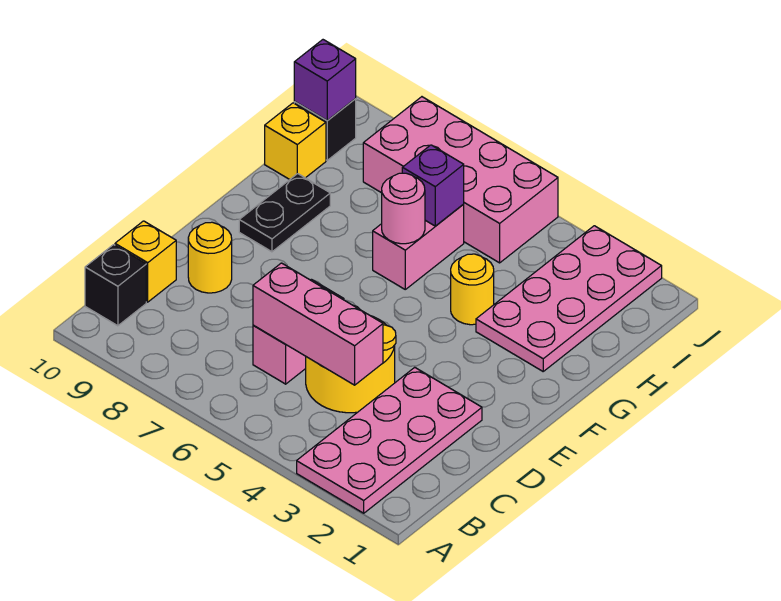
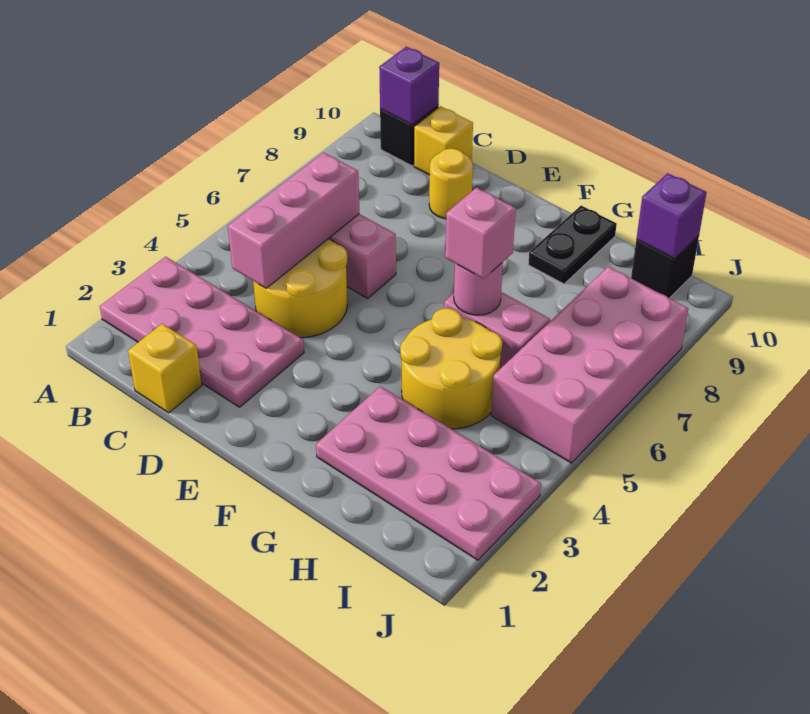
black plate F9:G9 level 1 -> black plate G9:G10 level 1
yellow round brick G4 level 1 -> yellow round brick G4:H5 level 1
none -> pink brick G6 level 3
purple brick H6 level 2 -> purple brick B10 level 2
yellow brick H10 level 1 -> yellow brick C1 level 1

